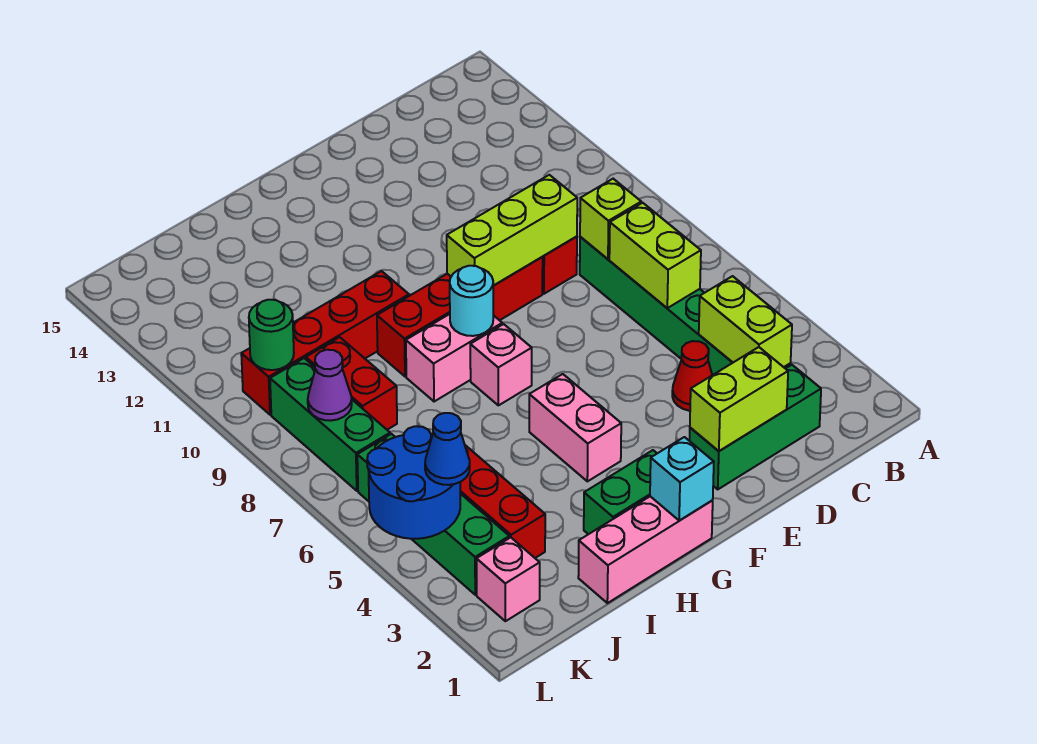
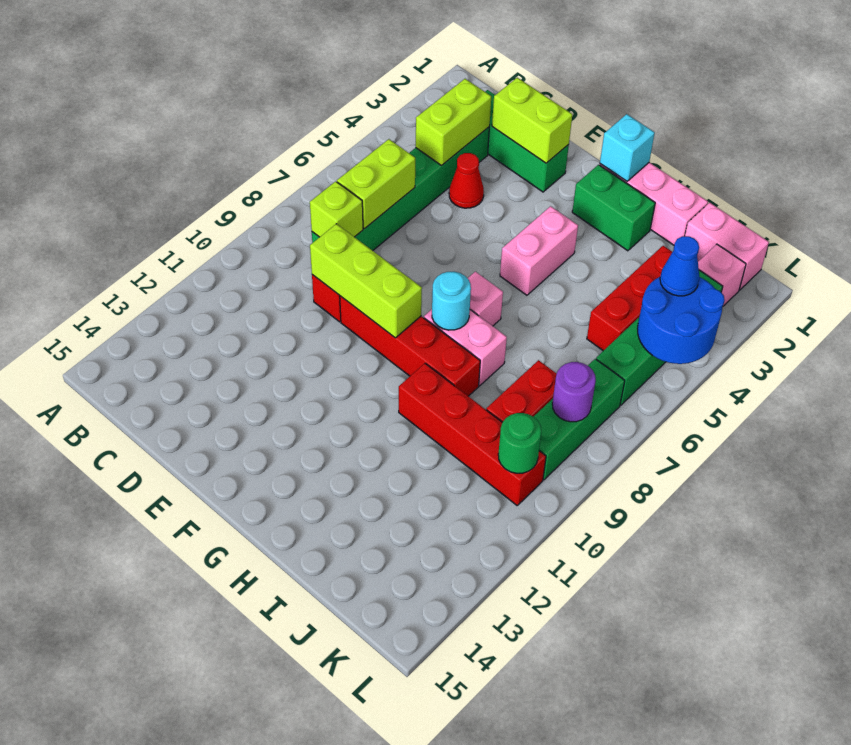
none -> pink brick J1:K1 level 1
purple cone K8 level 2 -> purple round brick K8 level 2

